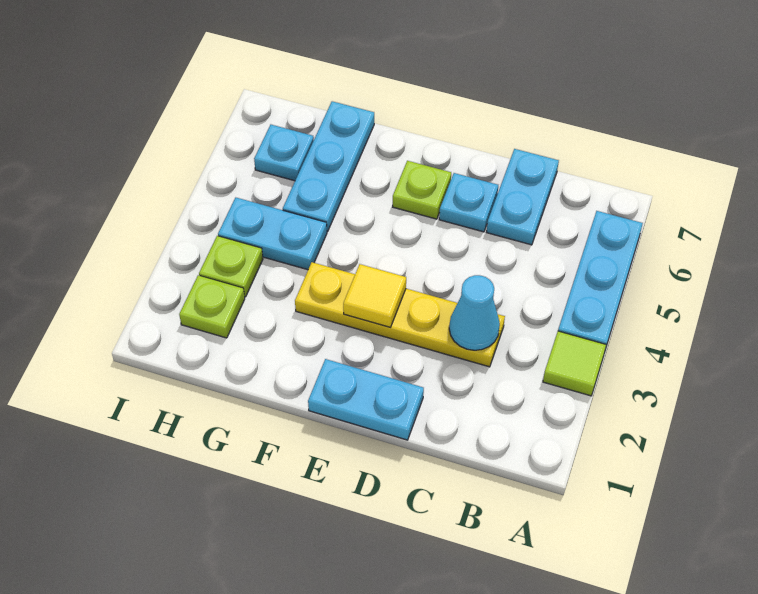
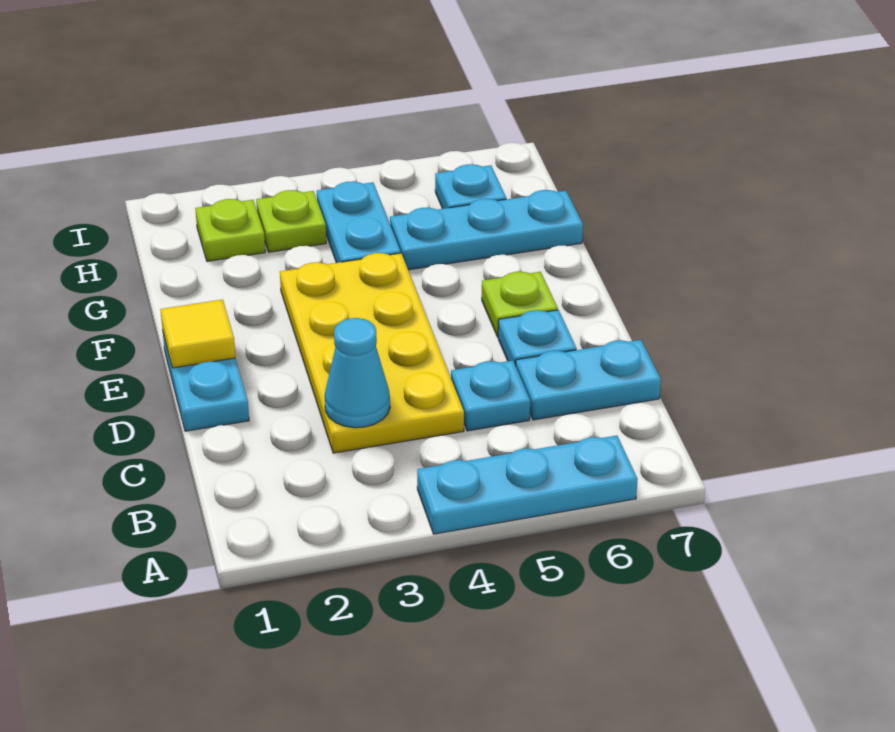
lime tile A3 level 1 -> none
yellow plate C3:F3 level 1 -> yellow plate C3:F4 level 1
none -> cyan plate C5 level 1
yellow tile E3 level 2 -> yellow tile E1 level 2

